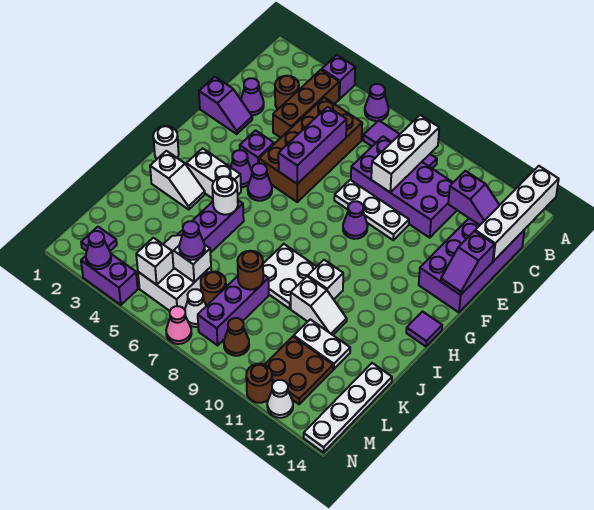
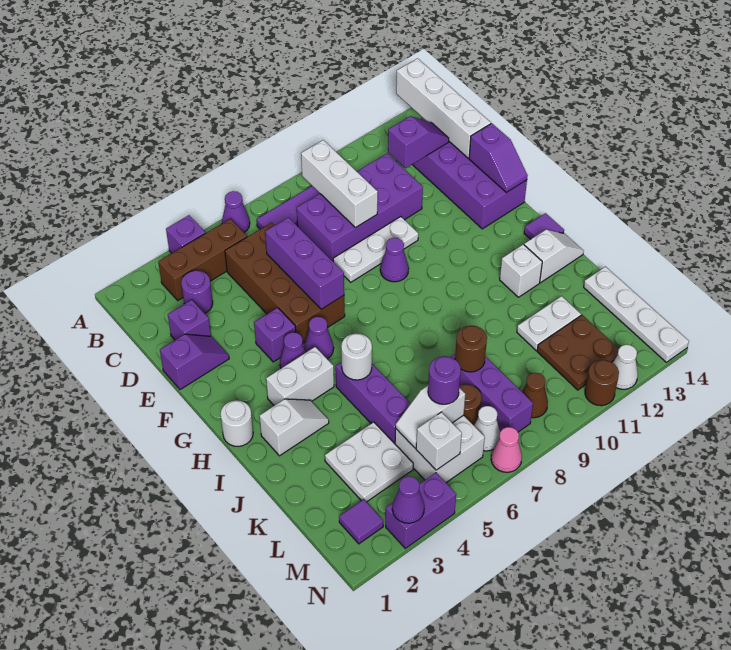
brown brick B4:D4 level 1 -> brown brick B3:B5 level 1
brown round brick C3 level 1 -> purple round brick C3 level 1
purple cone D2 level 1 -> purple brick D2 level 1
white plate I8:J9 level 1 -> white plate K3:L4 level 1
white brick I10 level 1 -> white brick I12 level 1
white slope J10:J11 level 1 top 10 -> white slope I13:I14 level 1 top 13
purple cone L6 level 3 -> purple round brick L6 level 3

